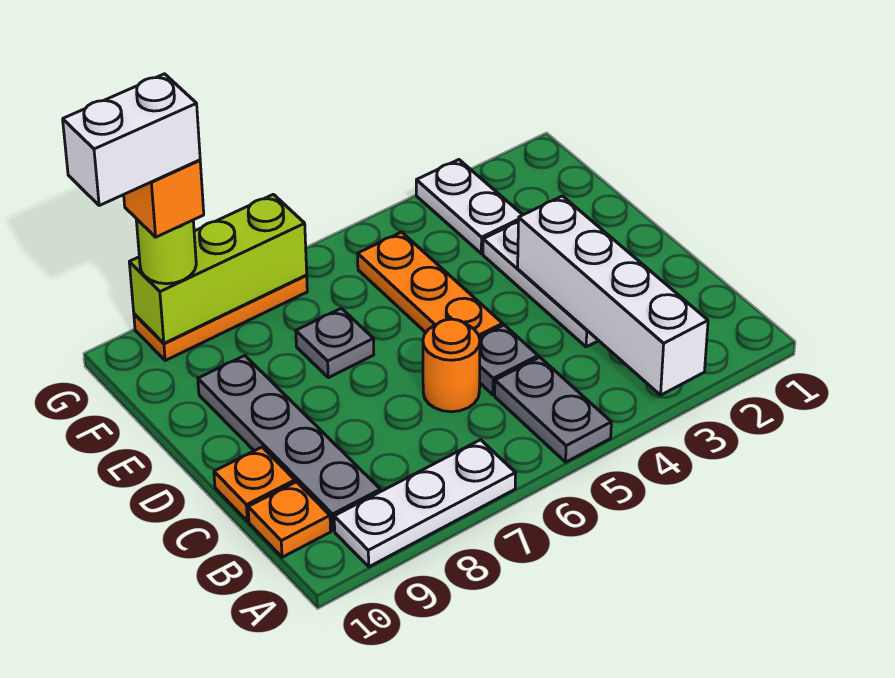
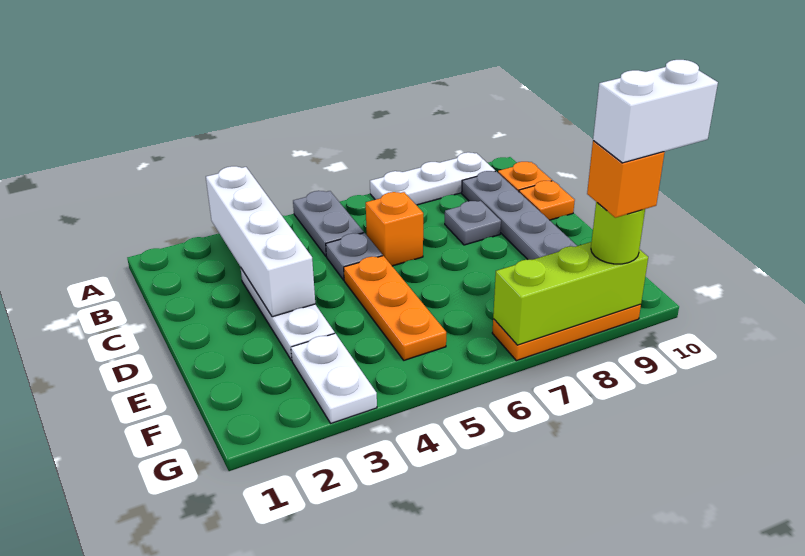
orange round brick C6 level 1 -> orange brick C6 level 1
grey plate E7 level 1 -> grey plate C8 level 1

